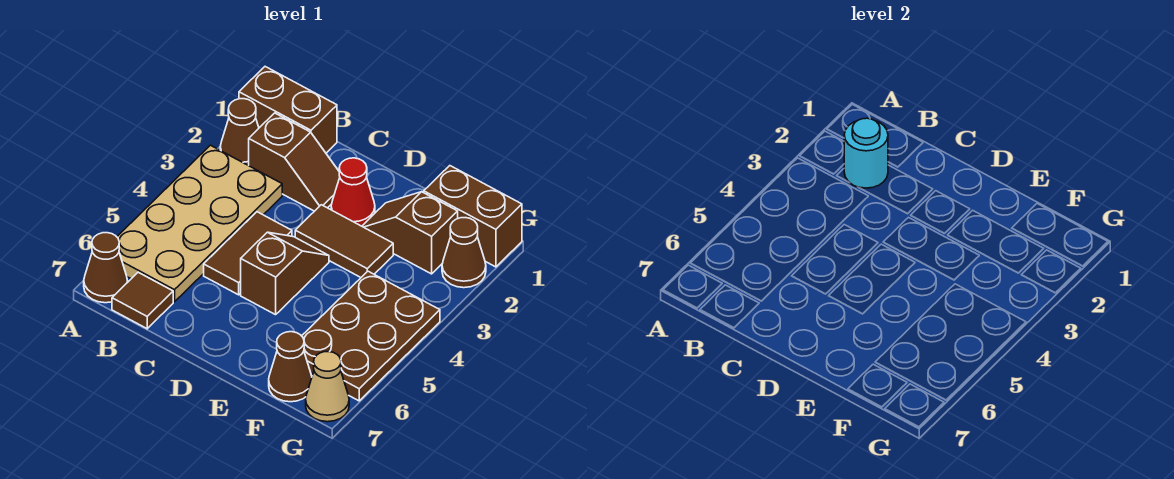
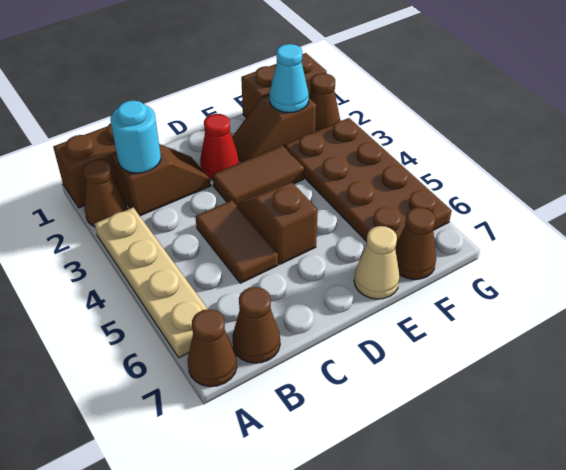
tan plate A3:B6 level 1 -> tan plate A3:A6 level 1
brown tile B7 level 1 -> brown cone B7 level 1
none -> cyan cone F2 level 2
brown plate F4:G6 level 1 -> brown plate F3:G6 level 1
tan cone G7 level 1 -> tan cone E7 level 1

